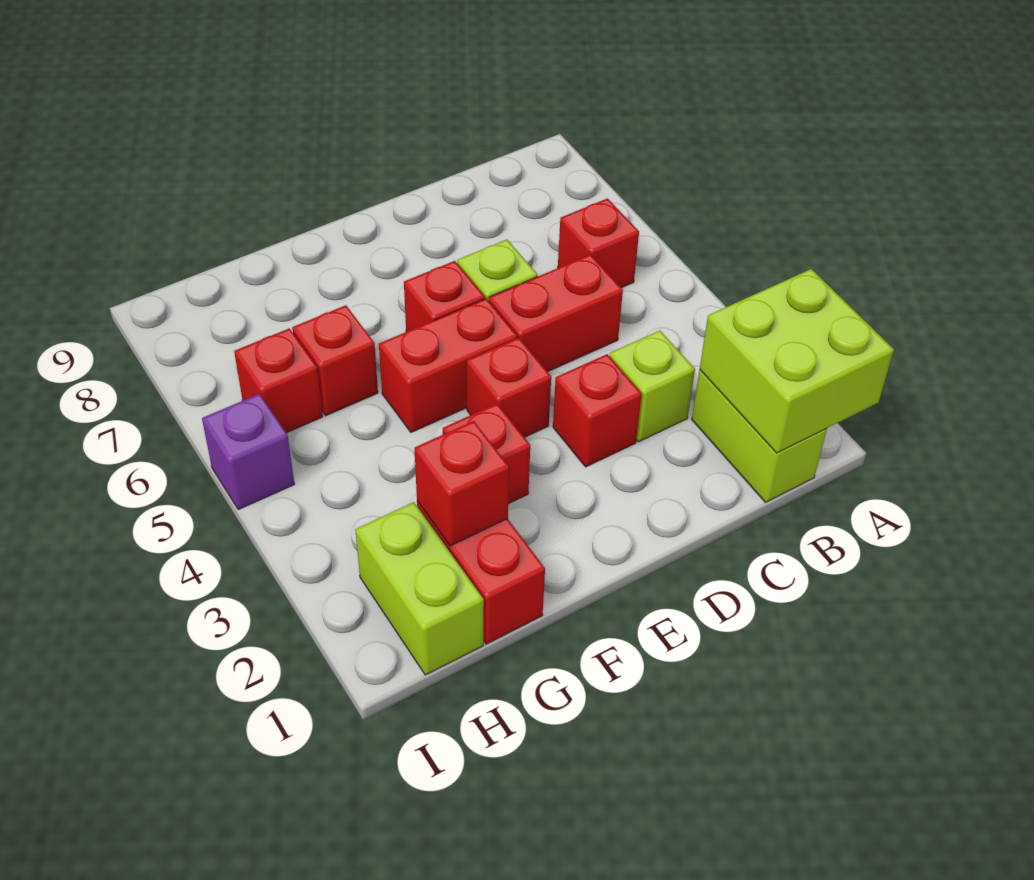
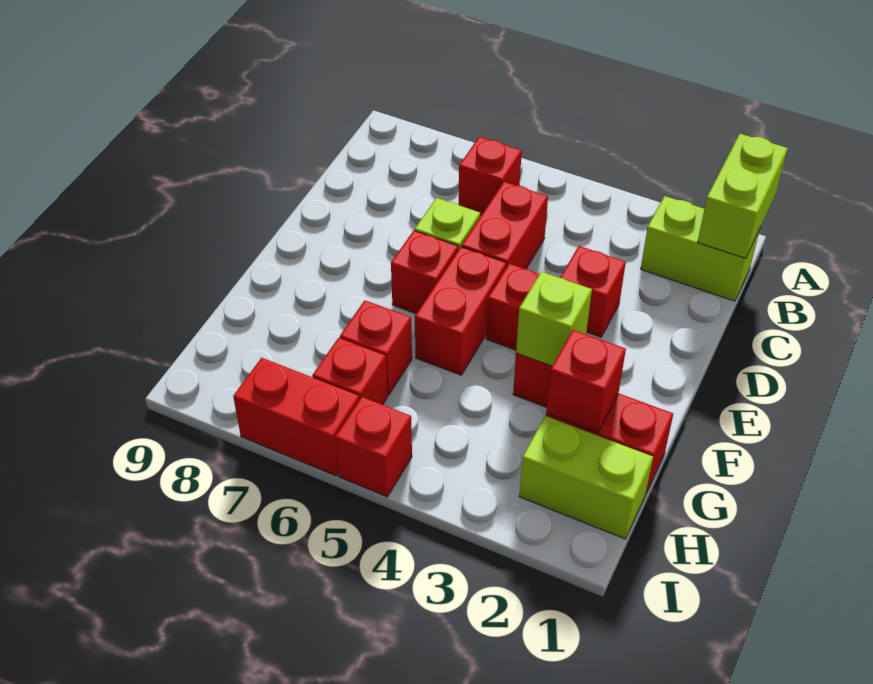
lime brick A1:B2 level 2 -> lime brick A1:B1 level 2
lime brick C3 level 1 -> lime brick F3 level 2
purple brick I5 level 1 -> red brick I5 level 1
none -> red brick I6:I7 level 1

